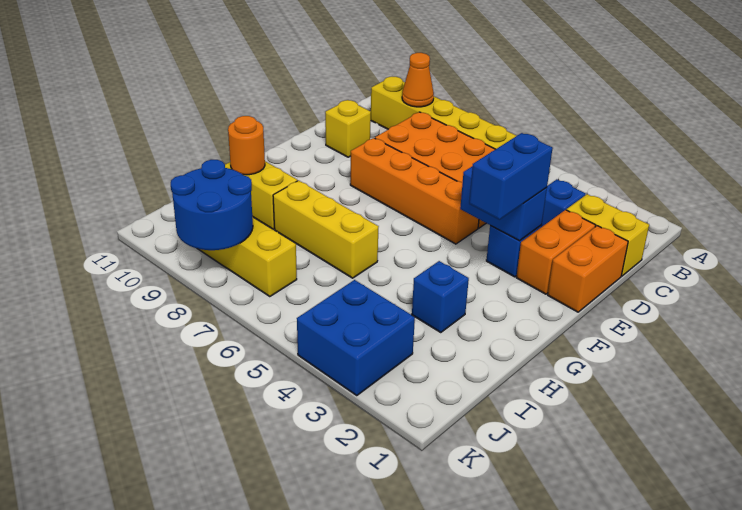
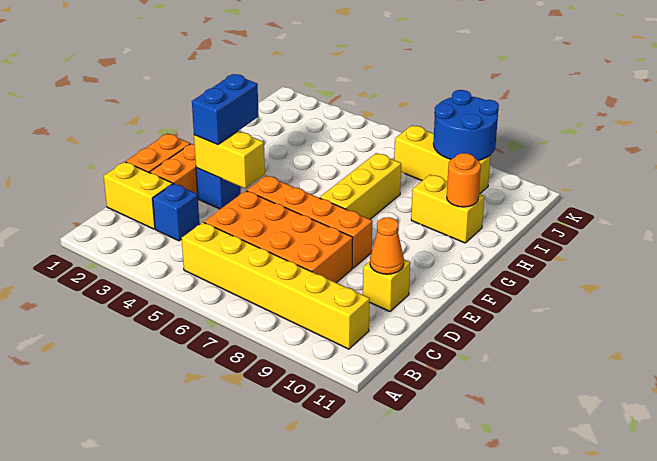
orange cone B9 level 2 -> orange cone D10 level 2
blue brick E3:E4 level 2 -> yellow brick E3:E4 level 2
blue brick H3 level 1 -> none
yellow brick H6:H8 level 1 -> yellow brick F7:H7 level 1
blue brick J3:K4 level 1 -> none

